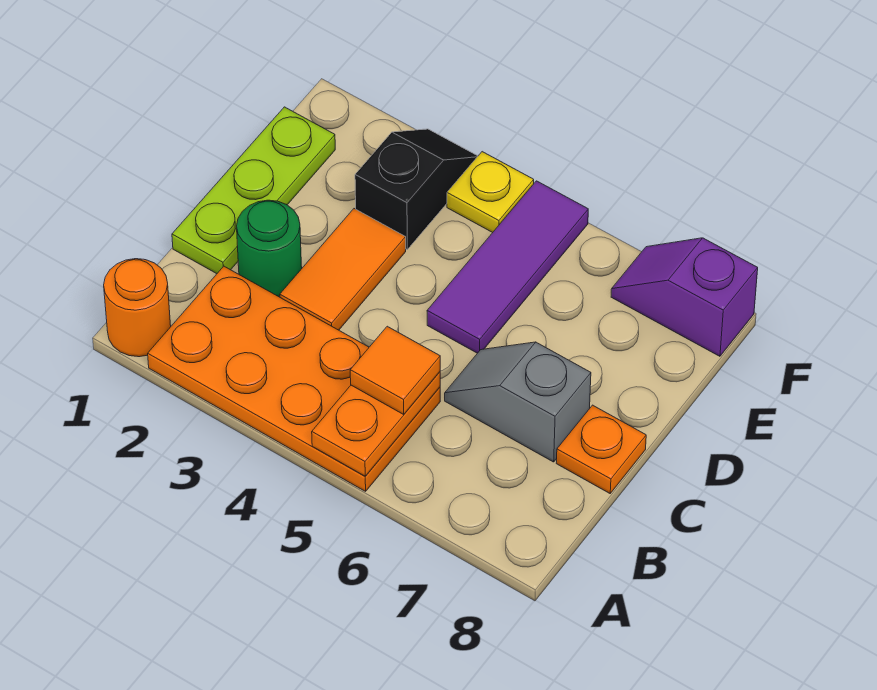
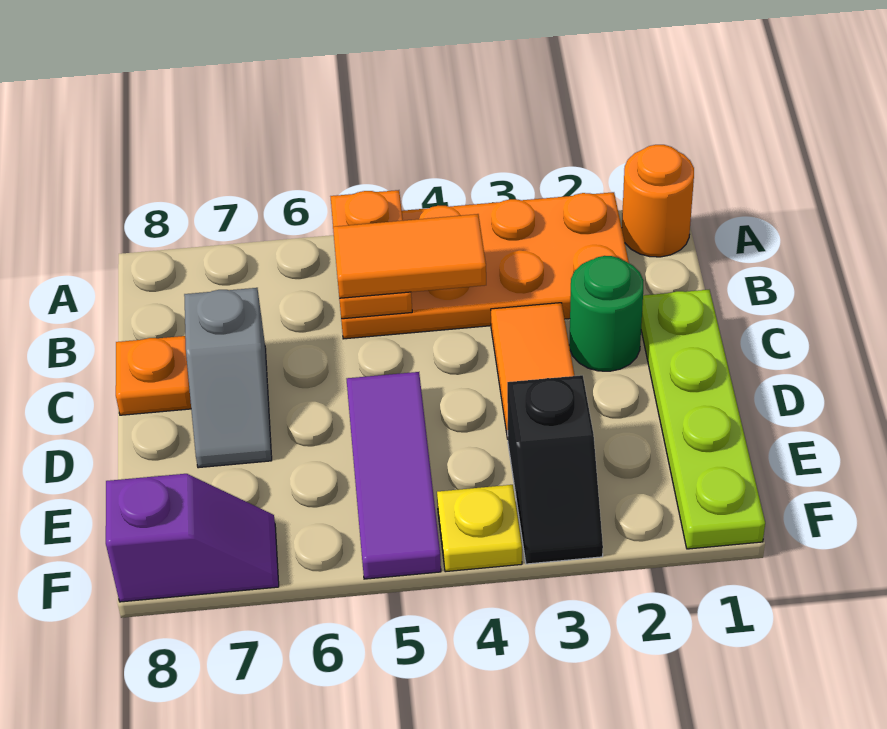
orange tile B5 level 3 -> orange tile B4:B5 level 3
lime plate C1:E1 level 1 -> lime plate C1:F1 level 1
grey slope C6:C7 level 1 top 7 -> grey slope C7:D7 level 1 top C

